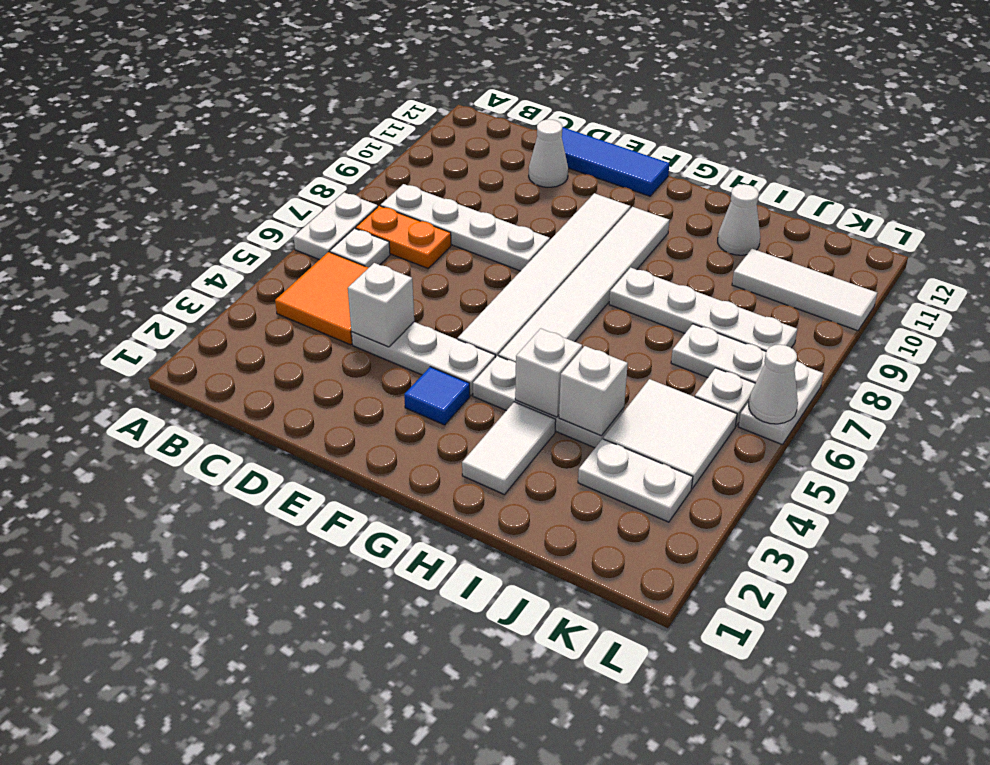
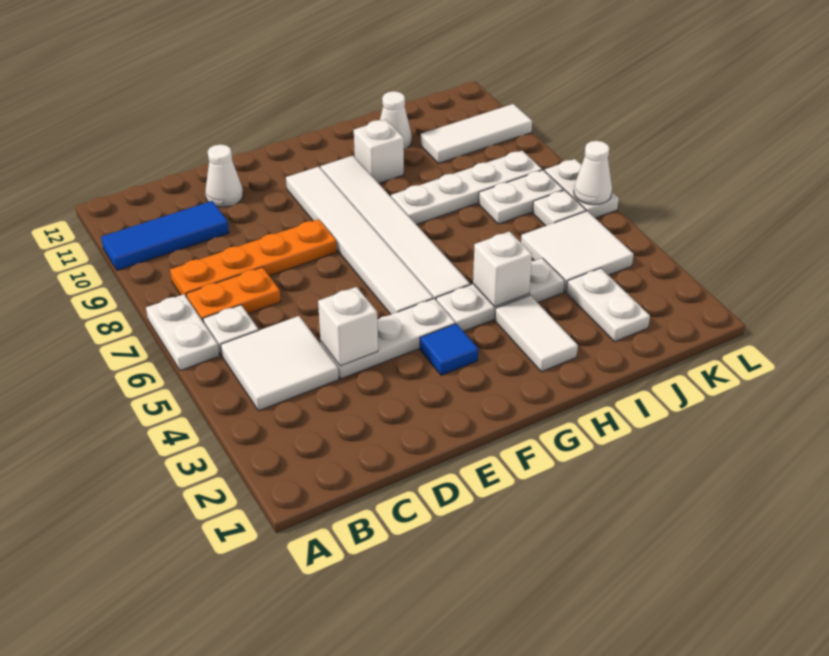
orange tile B4:C5 level 1 -> white tile B4:C5 level 1
white plate B8:E8 level 1 -> orange plate B8:E8 level 1
blue tile D12:F12 level 1 -> blue tile A10:C10 level 1
white brick I4 level 2 -> white brick H10 level 1
white plate J3:K3 level 1 -> white plate J2:J3 level 1

